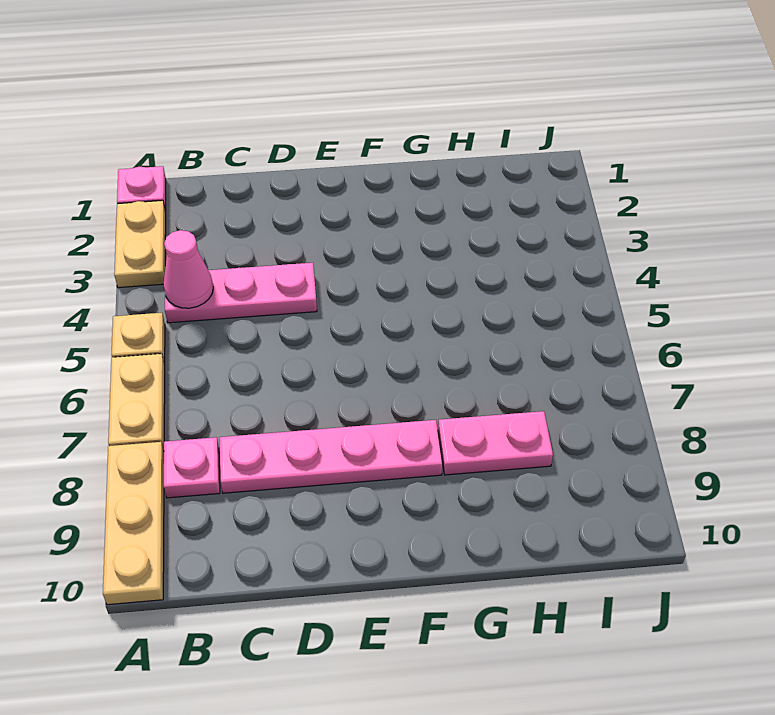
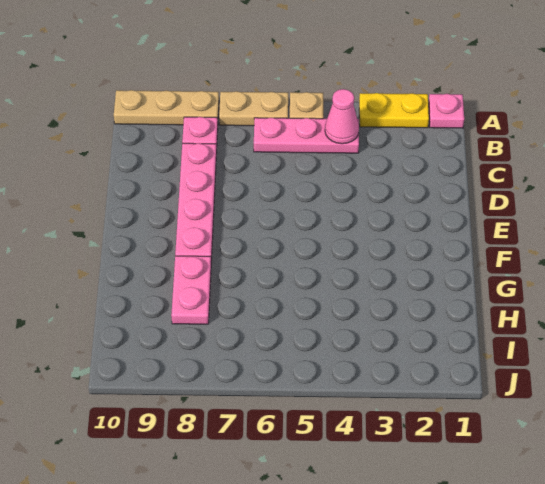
tan plate A2:A3 level 1 -> yellow plate A2:A3 level 1
pink plate B4:D4 level 1 -> pink plate B4:B6 level 1

